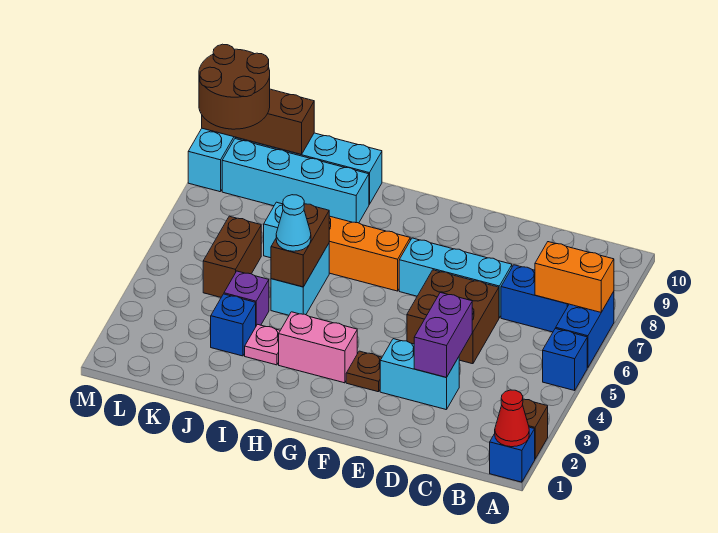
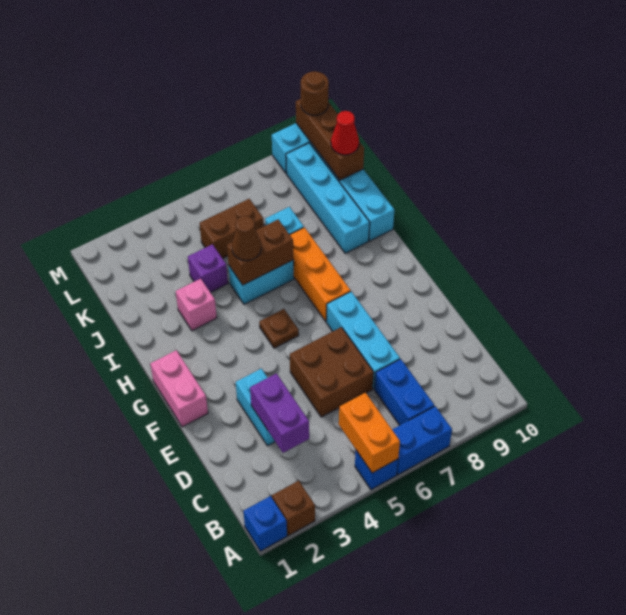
red cone A1 level 2 -> red cone K10 level 3
orange brick A7:B7 level 2 -> orange brick A5:B5 level 2
purple brick D3:D4 level 2 -> purple brick C3:D3 level 2
brown plate F3 level 1 -> brown plate G5 level 1
pink brick G3:H3 level 1 -> pink brick F1:G1 level 1
pink plate I3 level 1 -> pink brick I3 level 1
cyan cone I5 level 3 -> brown cone I5 level 3
blue brick J3 level 1 -> none
brown round brick L9:M10 level 3 -> brown round brick M10 level 3

